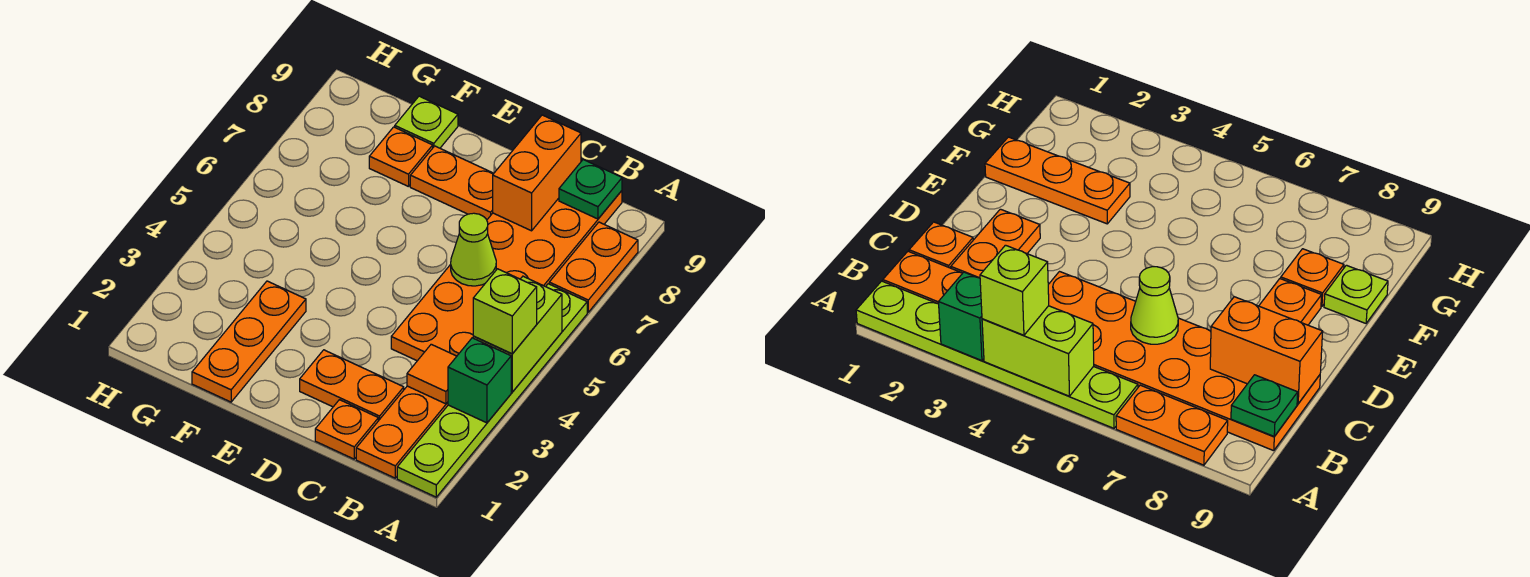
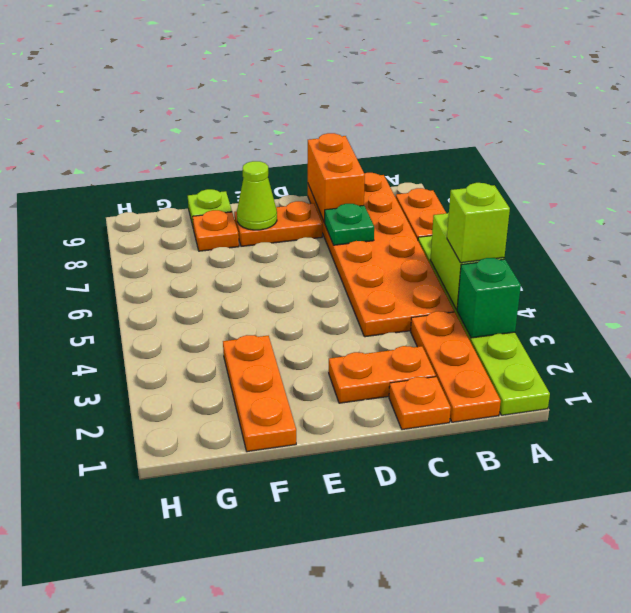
orange tile B3 level 2 -> none
green plate B9 level 2 -> green plate C7 level 2
lime cone C6 level 2 -> lime cone E8 level 2

